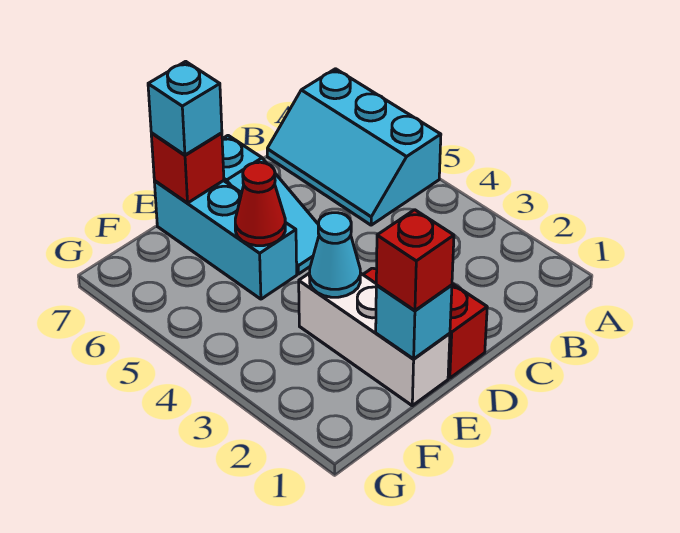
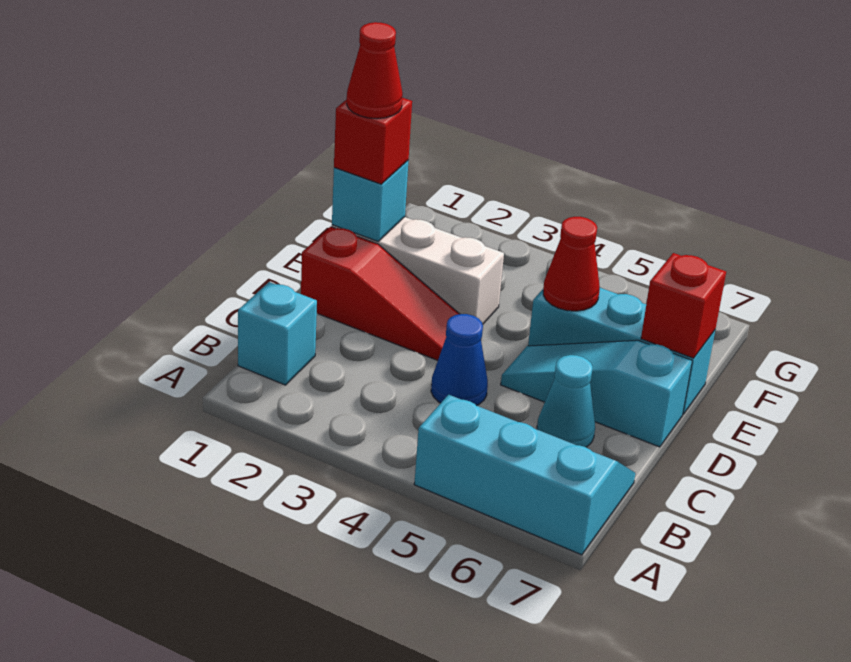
none -> blue cone C4 level 1
none -> red cone E1 level 4
cyan cone E3 level 2 -> cyan cone C6 level 1
cyan brick E7 level 3 -> cyan brick B1 level 1

